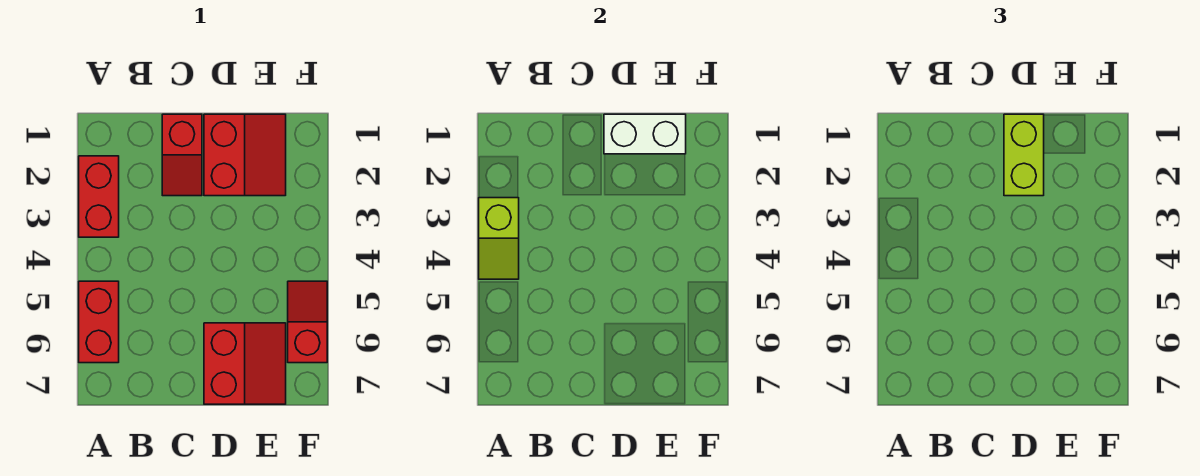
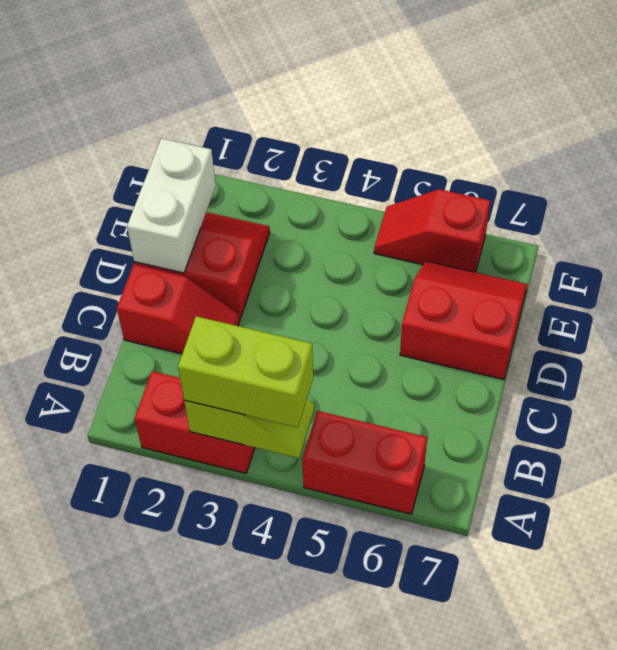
lime brick D1:D2 level 3 -> lime brick A3:A4 level 3

